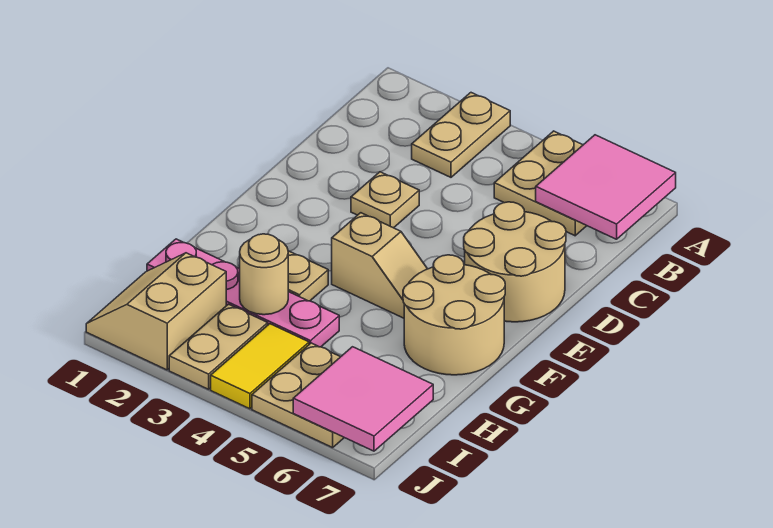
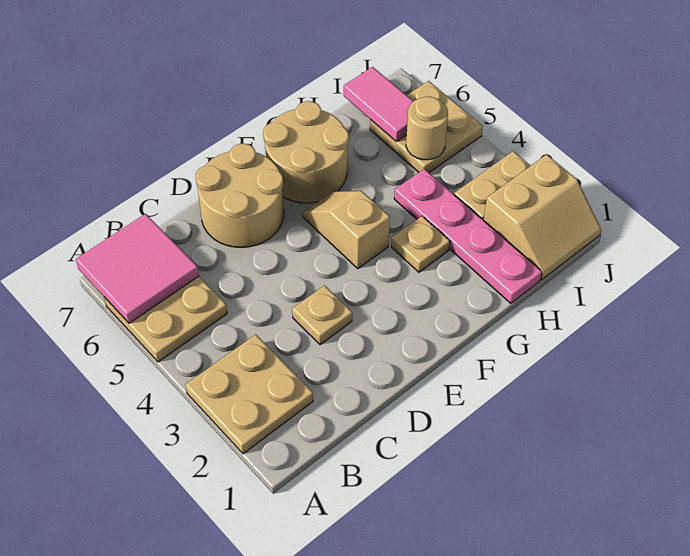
tan plate A3:B3 level 1 -> tan plate A2:B3 level 1
tan round brick H3 level 2 -> tan round brick I5 level 2
yellow tile I4:J4 level 1 -> none
pink tile I6:J7 level 2 -> pink tile I6:I7 level 2

